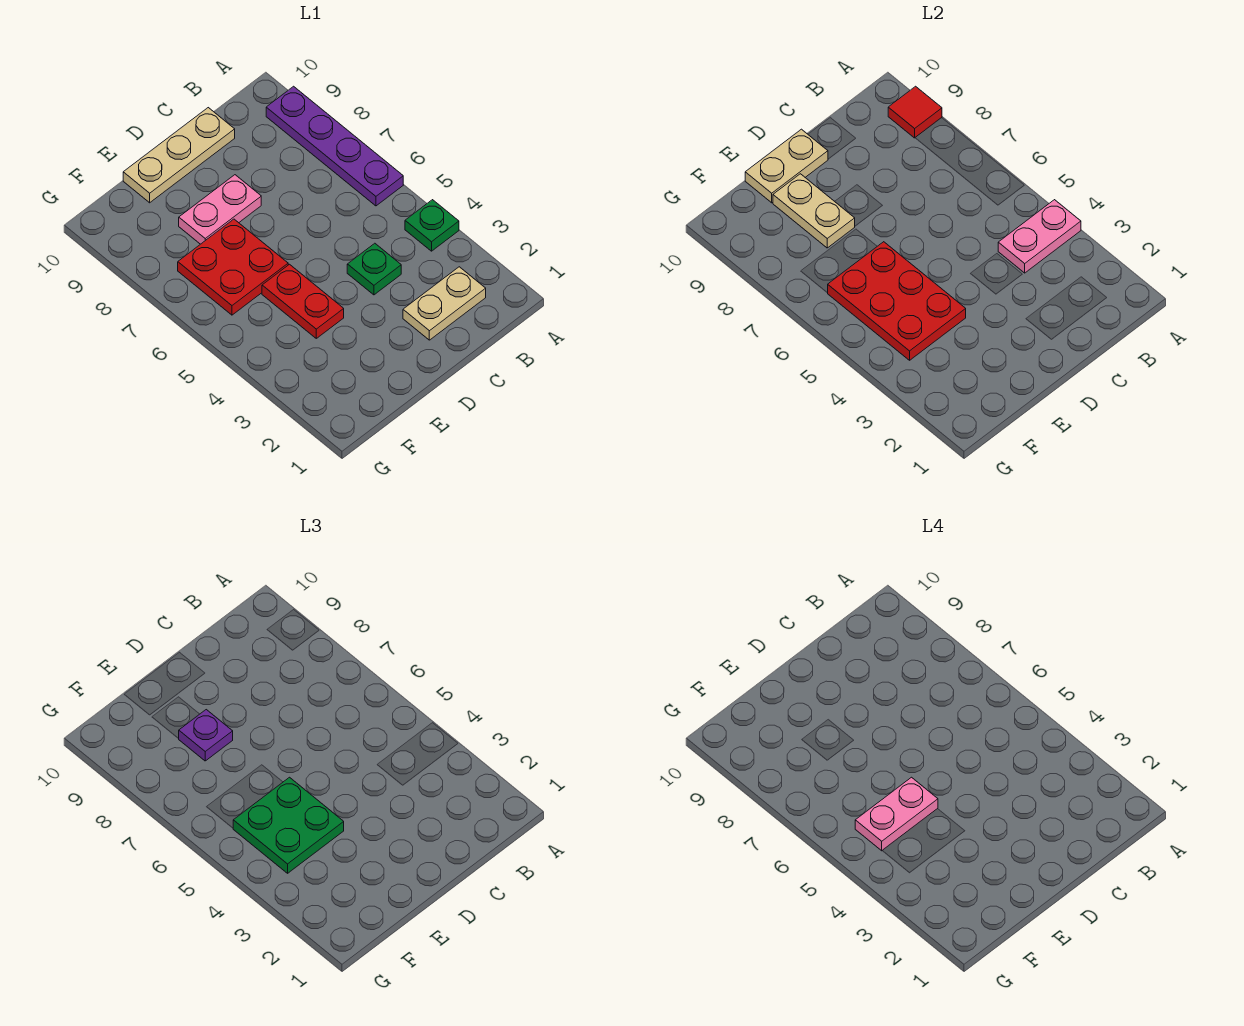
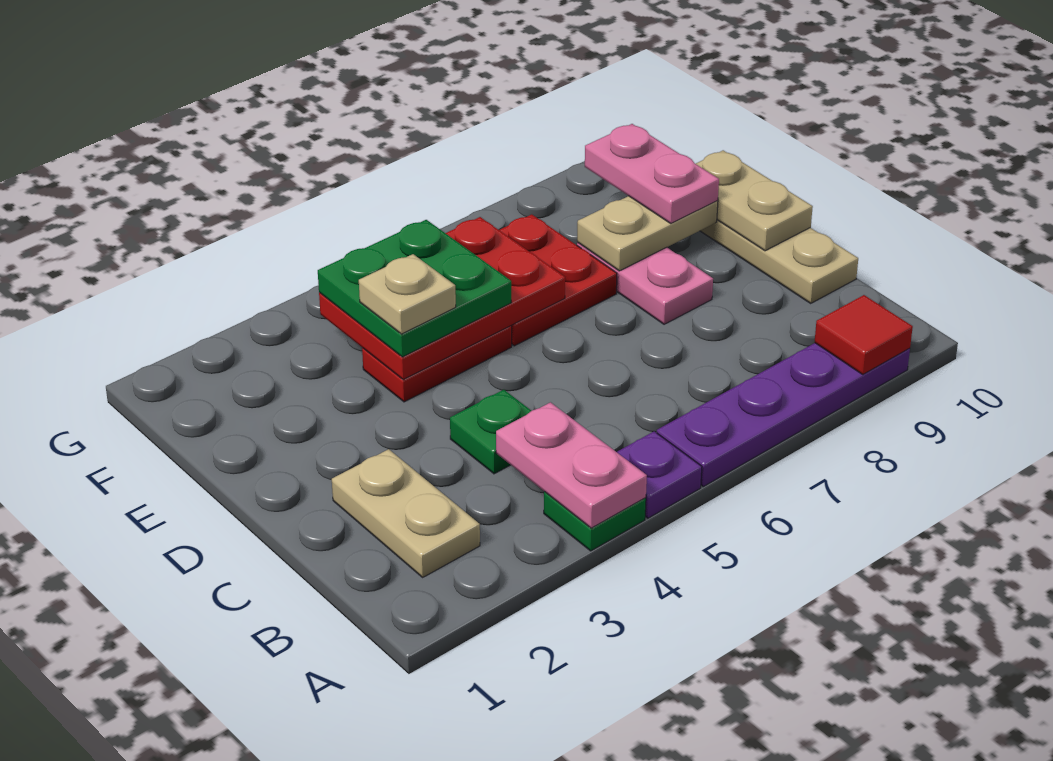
none -> tan plate E4 level 4
pink plate E5:F5 level 4 -> pink plate E9:F9 level 3
purple plate E8 level 3 -> purple plate A5 level 1

